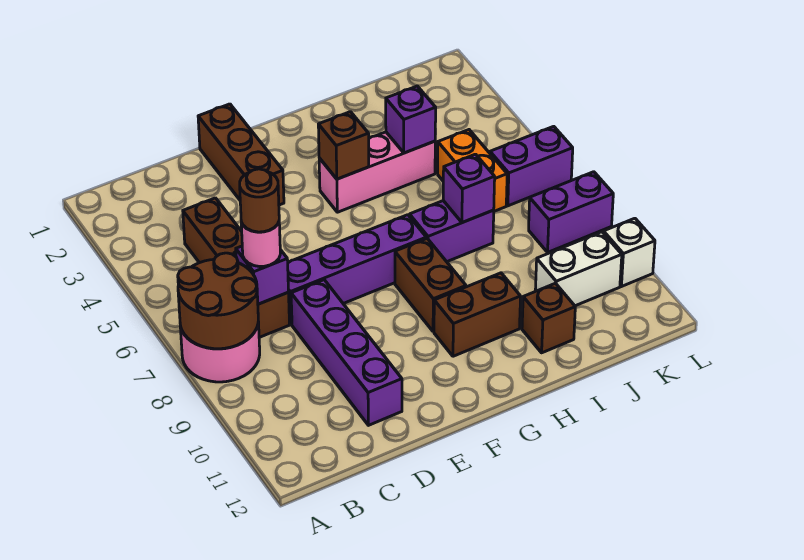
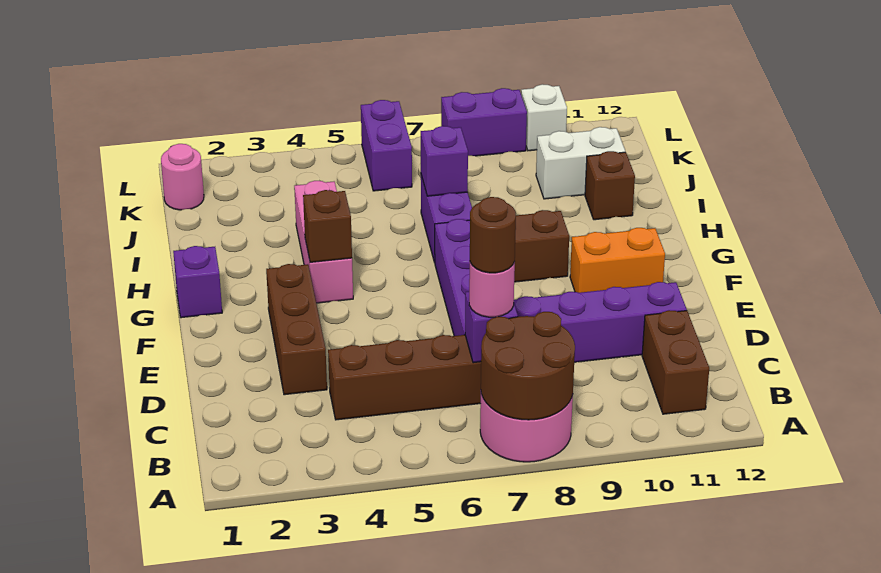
brown brick E1:E3 level 1 -> brown brick D3:F3 level 1
brown brick G10:H10 level 1 -> brown brick B11:C11 level 1
purple brick I4 level 2 -> purple brick G1 level 1
orange brick J5:J6 level 1 -> orange brick F10:F11 level 1
white brick J10:K10 level 1 -> white brick J10:J11 level 1
none -> pink round brick K1 level 1
purple brick K8:L8 level 1 -> purple brick L8:L9 level 1

